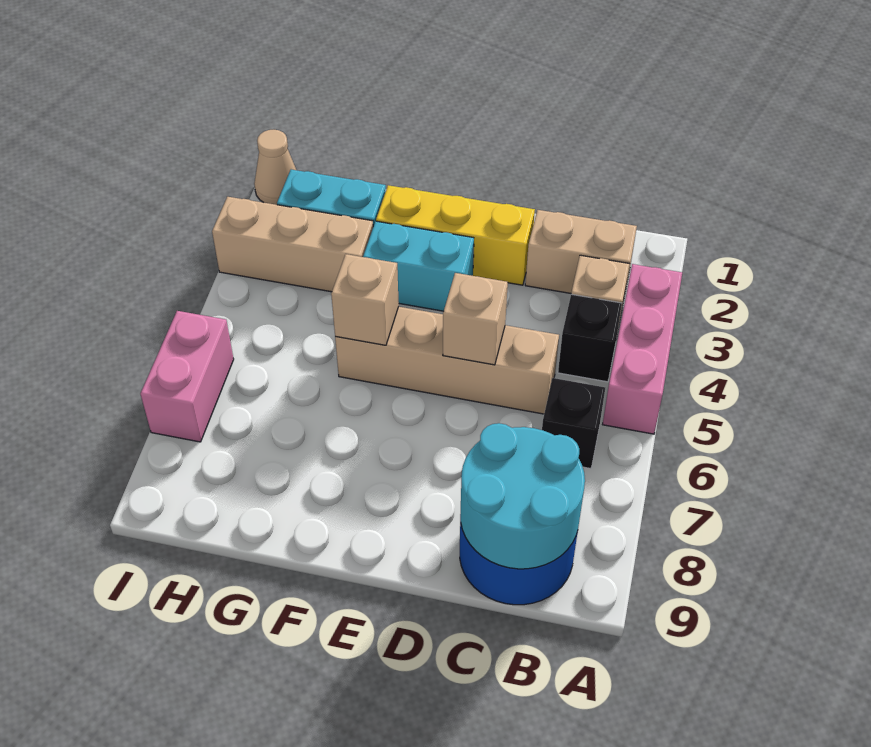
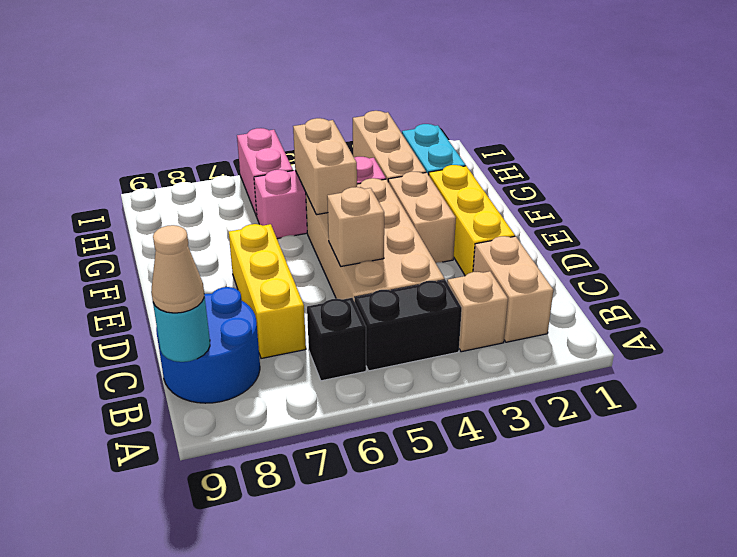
pink brick A3:A5 level 1 -> pink brick G4:G6 level 1
black brick B4 level 1 -> black brick B4:B5 level 1
cyan round brick B8:C9 level 2 -> cyan round brick B9 level 2
tan brick C5:F5 level 1 -> tan brick C4:F5 level 1
none -> yellow brick C7:E7 level 1
cyan brick E3:F3 level 1 -> tan brick E3:F3 level 1
tan brick F5 level 2 -> tan brick F5:G5 level 2
tan cone I1 level 1 -> tan cone B9 level 3
pink brick I6:I7 level 1 -> pink brick H6:I6 level 1

